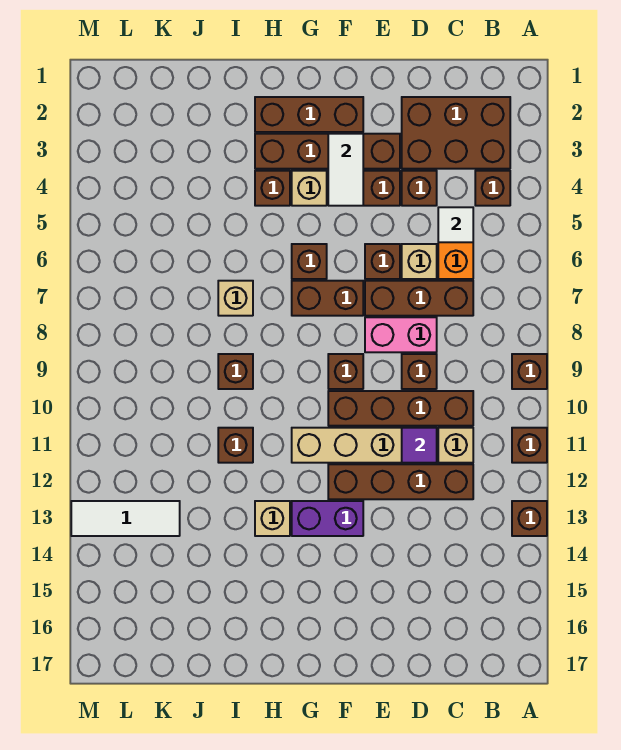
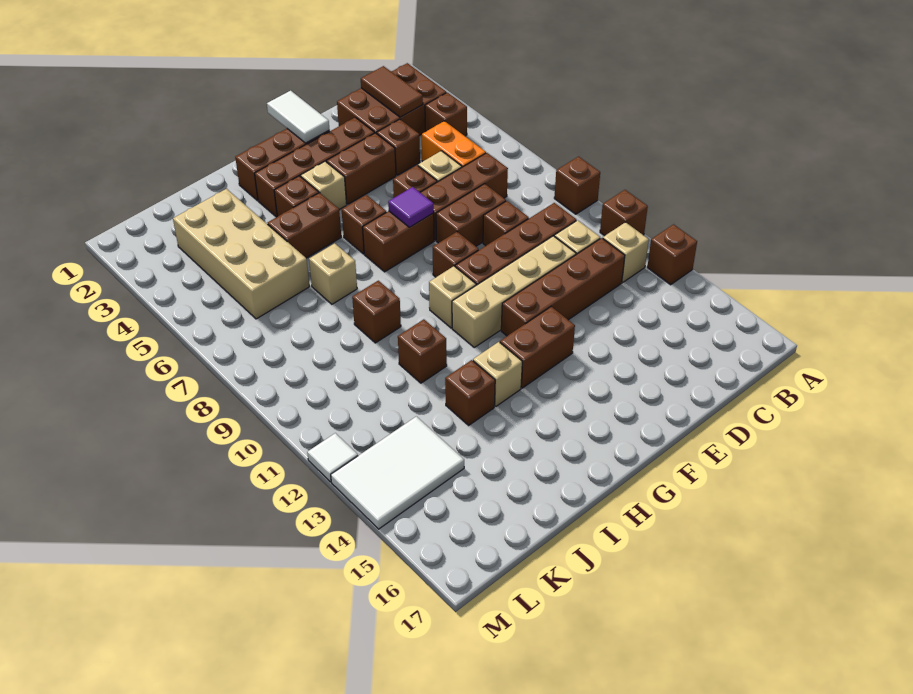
none -> tan brick B12 level 1
none -> brown tile C2:C3 level 2
white tile C5 level 2 -> white tile M12 level 1
pink brick D8:E8 level 1 -> brown brick D8:E8 level 1
purple tile D11 level 2 -> purple tile F7 level 2
white tile F3:F4 level 2 -> white tile F1:F2 level 2
purple brick F13:G13 level 1 -> brown brick F13:G13 level 1
none -> tan brick G10 level 1
none -> brown brick H5:I5 level 1
none -> brown brick I13 level 1
none -> tan brick J3:K6 level 1
white tile K13:M13 level 1 -> white tile K13:M14 level 1

